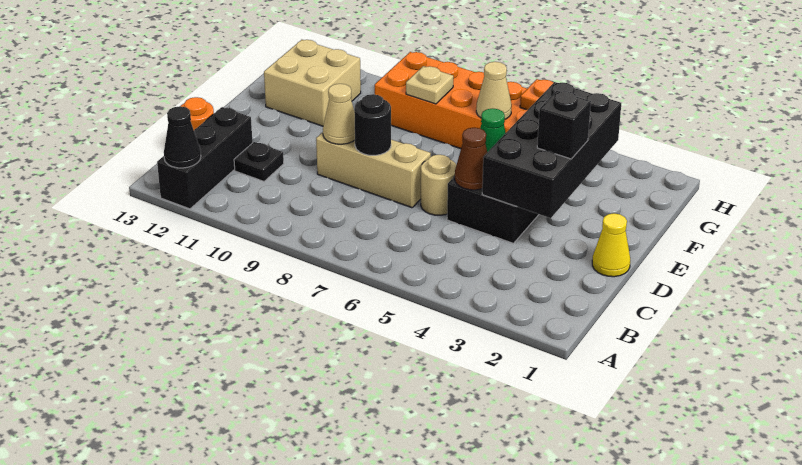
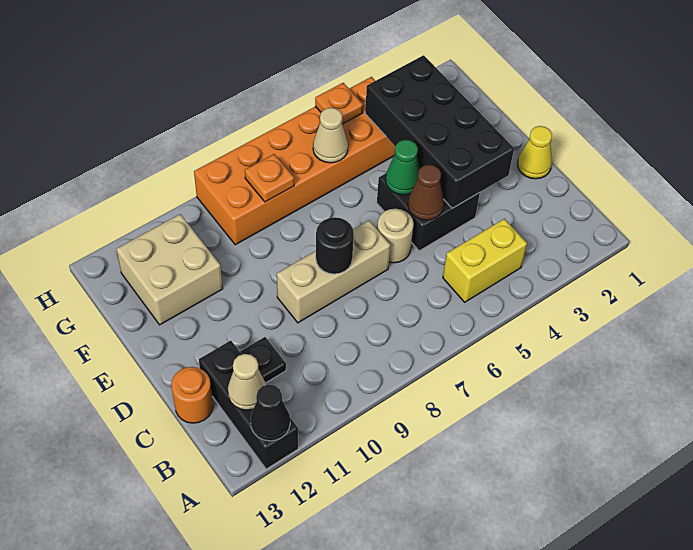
none -> yellow brick B4:B5 level 1
tan cone D9 level 2 -> tan cone B12 level 2
black brick E3 level 3 -> none
tan plate G8 level 2 -> orange plate G8 level 2

